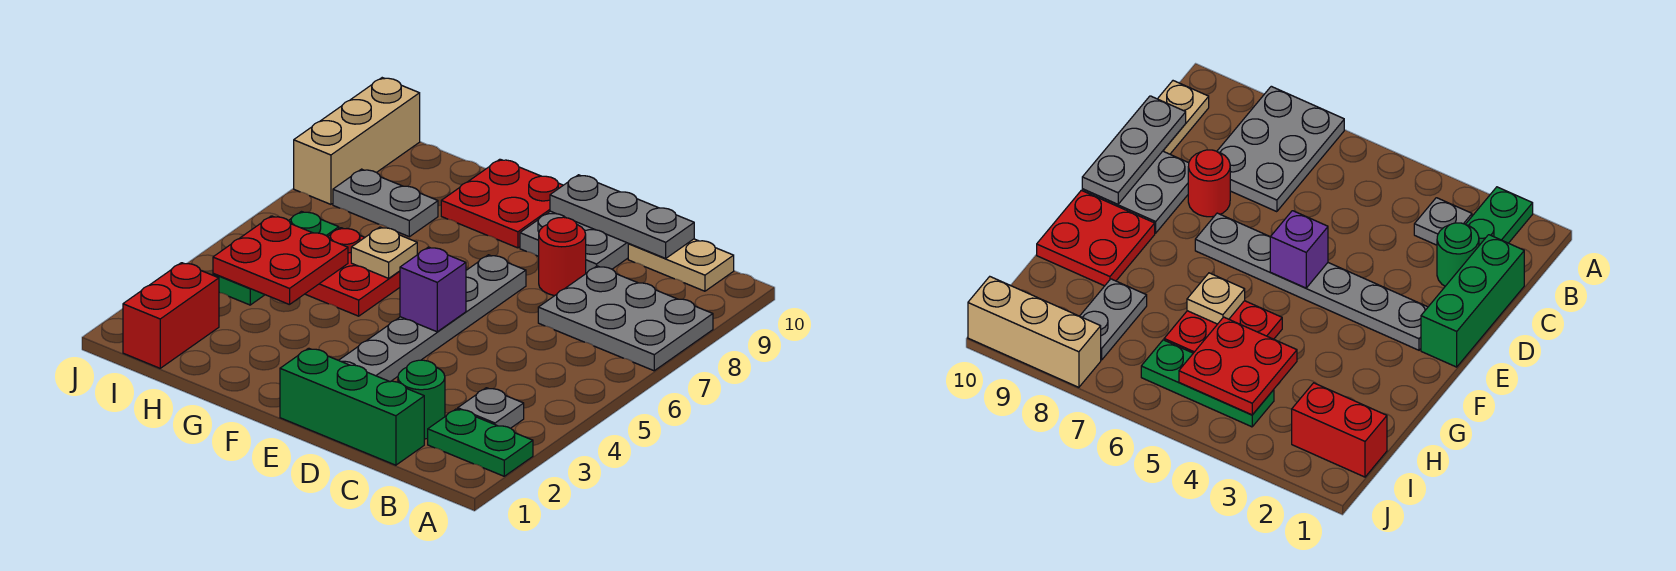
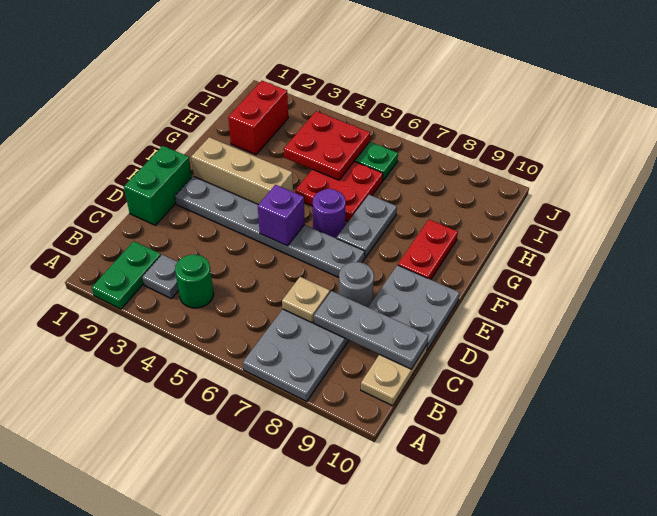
green brick C1:E1 level 1 -> green brick D1:E1 level 1
green round brick C2 level 1 -> green round brick B4 level 1
grey plate C10:E10 level 2 -> grey plate C8:C10 level 2
red round brick D8 level 1 -> grey round brick D8 level 1
none -> purple round brick F6 level 1
red plate F9:G10 level 1 -> red plate F9:G9 level 1
tan plate G6 level 2 -> tan plate C7 level 2
grey plate H8:I8 level 1 -> grey plate F7:G7 level 1
red brick I1:I2 level 1 -> red brick H2:I2 level 1
tan brick J8:J10 level 1 -> tan brick F2:F4 level 1

